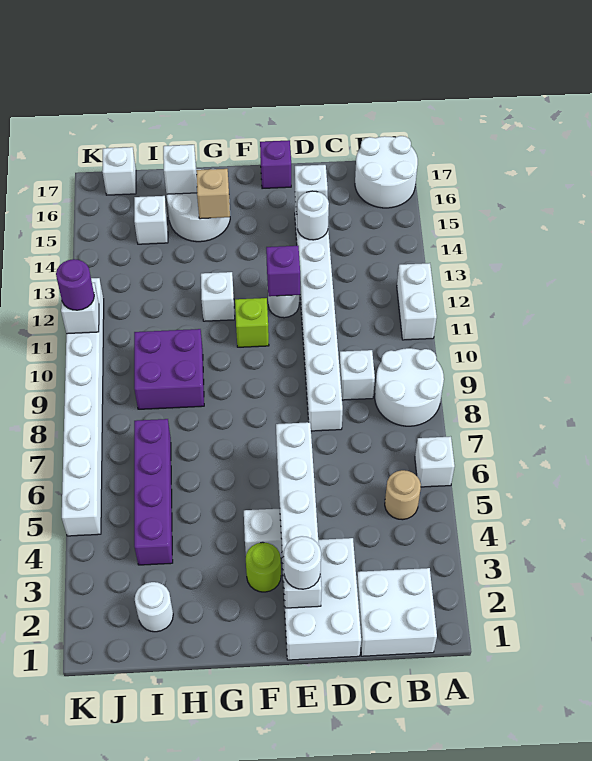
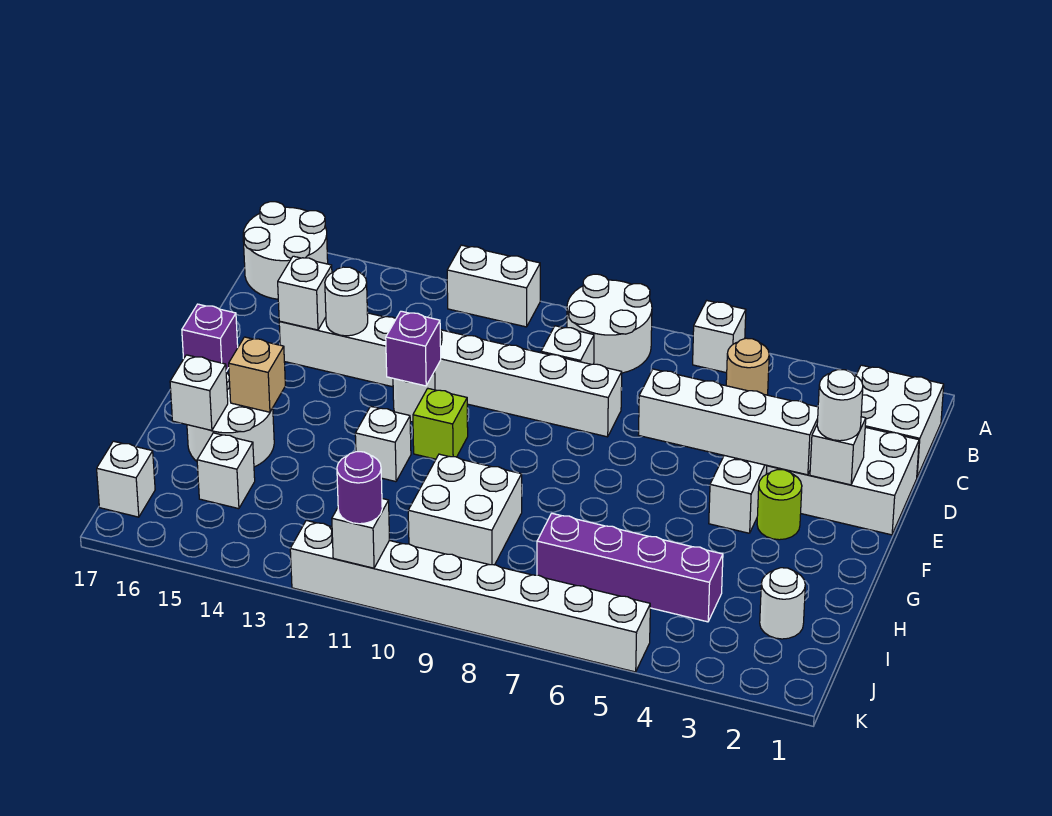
purple brick H9:I10 level 1 -> white brick H9:I10 level 1

